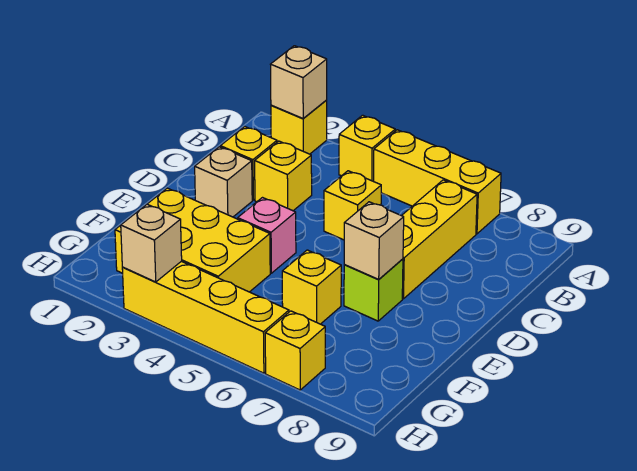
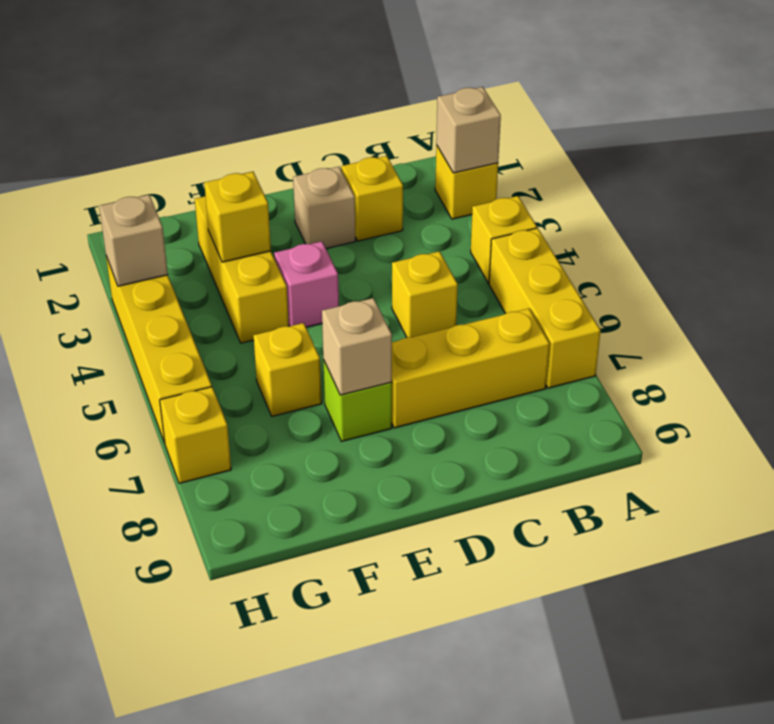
yellow brick C3 level 1 -> yellow brick F3 level 2
yellow brick F2:G4 level 1 -> yellow brick F2:F4 level 1

